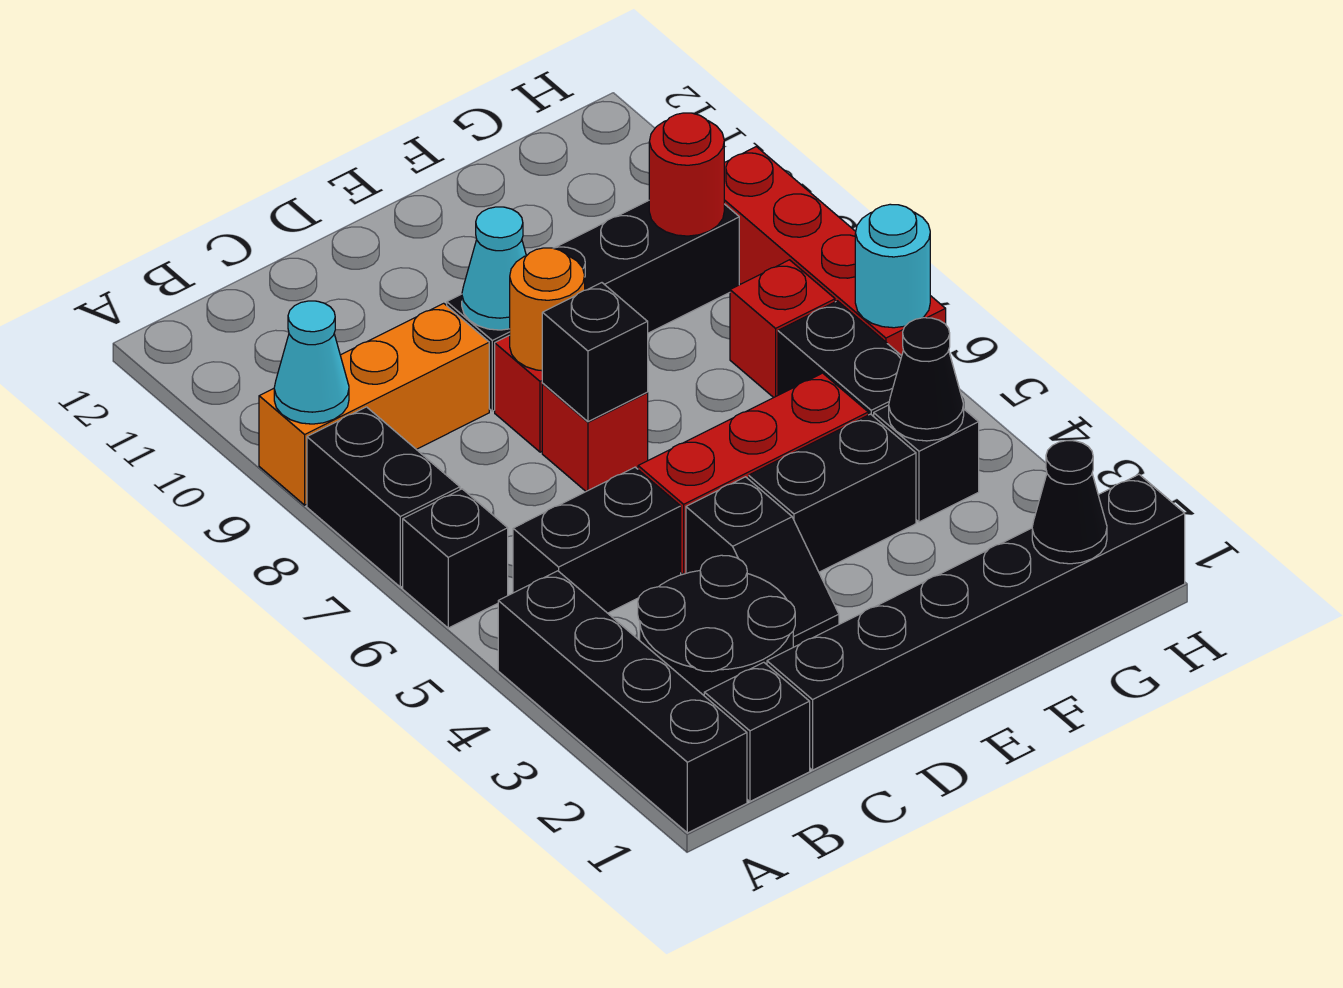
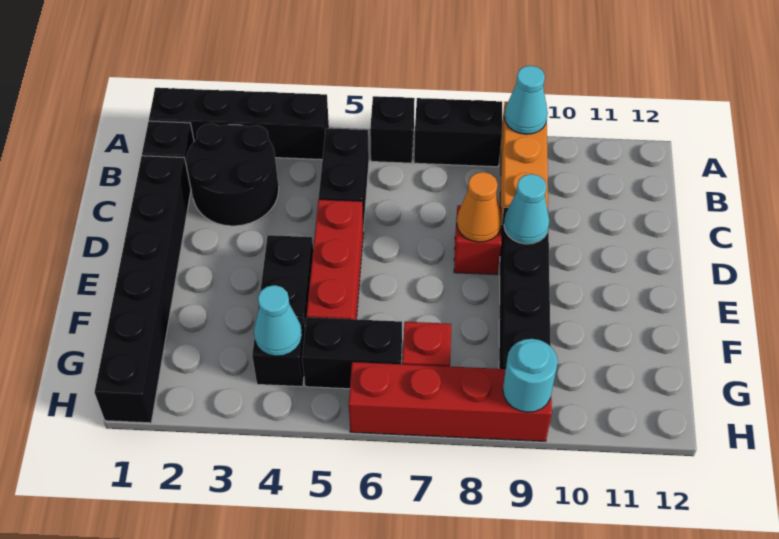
black slope D3:D4 level 1 top 4 -> none
red brick D7 level 1 -> none
black brick D7 level 2 -> none
orange round brick D8 level 2 -> orange cone D8 level 2
black cone G1 level 2 -> none
black cone G4 level 2 -> cyan cone G4 level 2
red round brick G9 level 2 -> none
cyan round brick H6 level 2 -> cyan round brick H9 level 2

